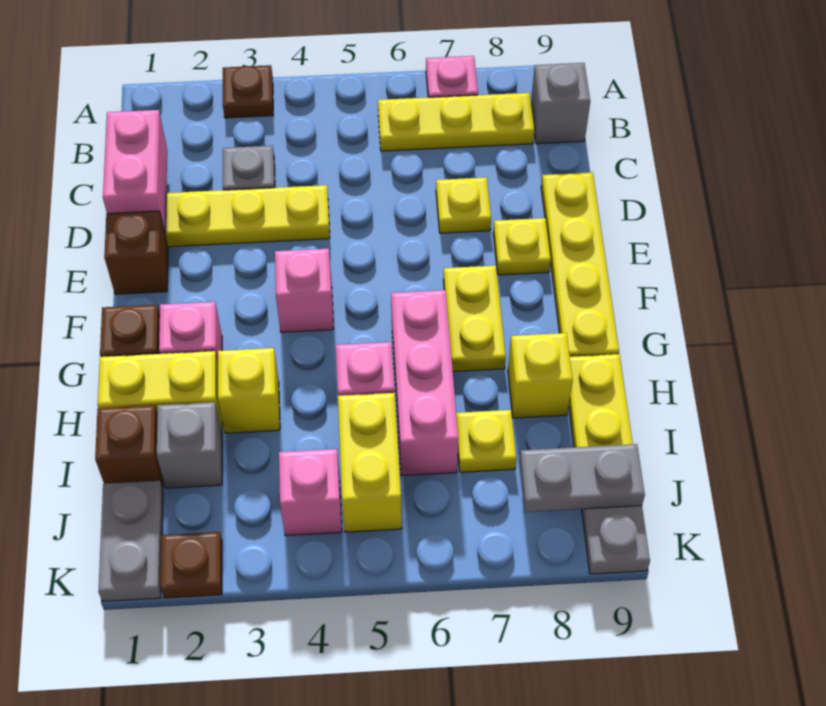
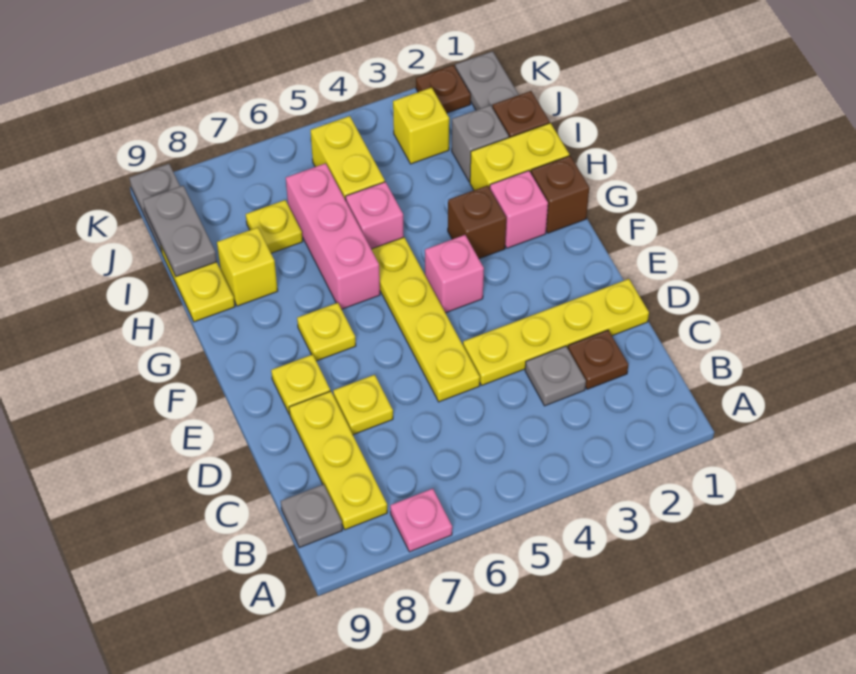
brown plate A3 level 1 -> brown plate C2 level 1
yellow plate B6:B8 level 1 -> yellow plate B8:D8 level 1
grey brick B9 level 1 -> grey plate B9 level 1
pink brick C1:D1 level 2 -> none
yellow plate D9:G9 level 1 -> yellow plate D5:G5 level 1
brown brick E1 level 1 -> brown brick G3 level 1
yellow plate F7:G7 level 1 -> yellow plate F7 level 1
yellow brick H3 level 1 -> yellow brick J3 level 1
pink brick J4 level 1 -> none
grey plate J8:J9 level 2 -> grey plate I9:J9 level 2

